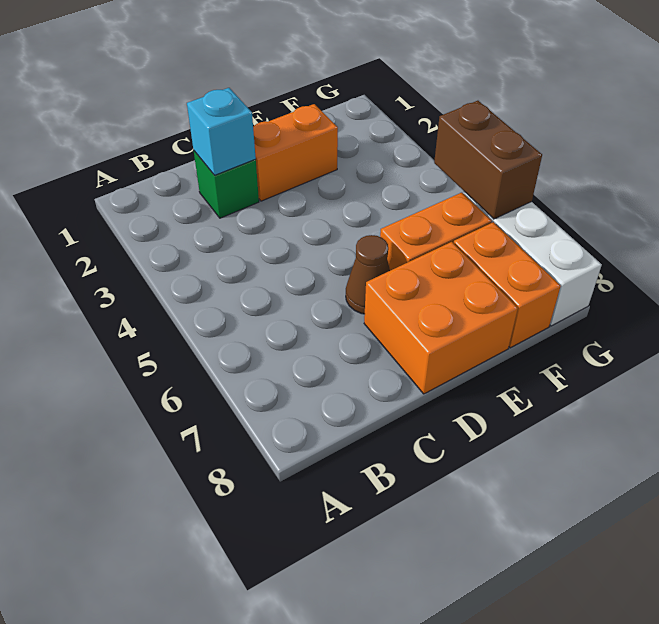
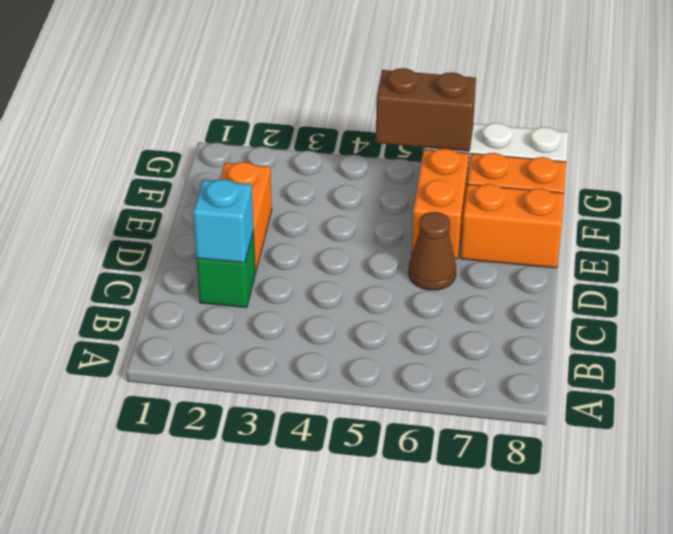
orange brick D7:E8 level 1 -> orange brick E7:E8 level 1

